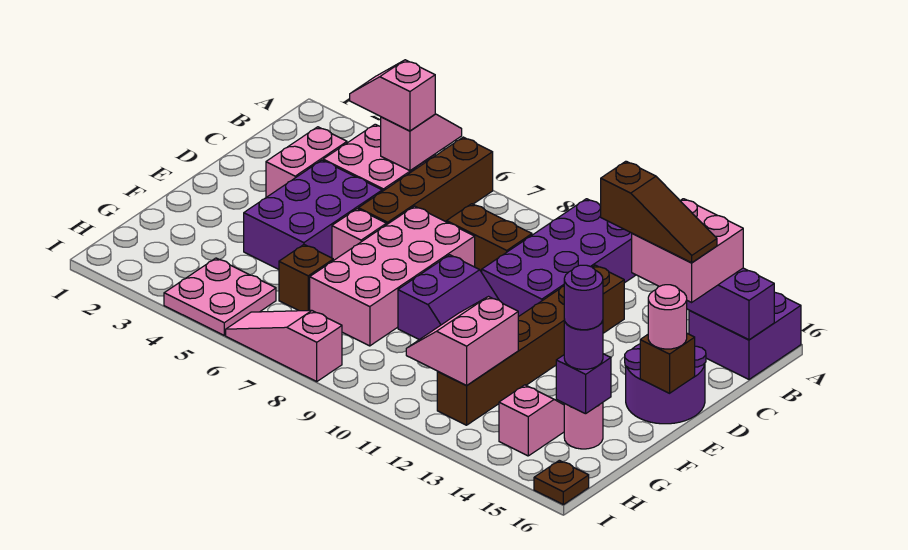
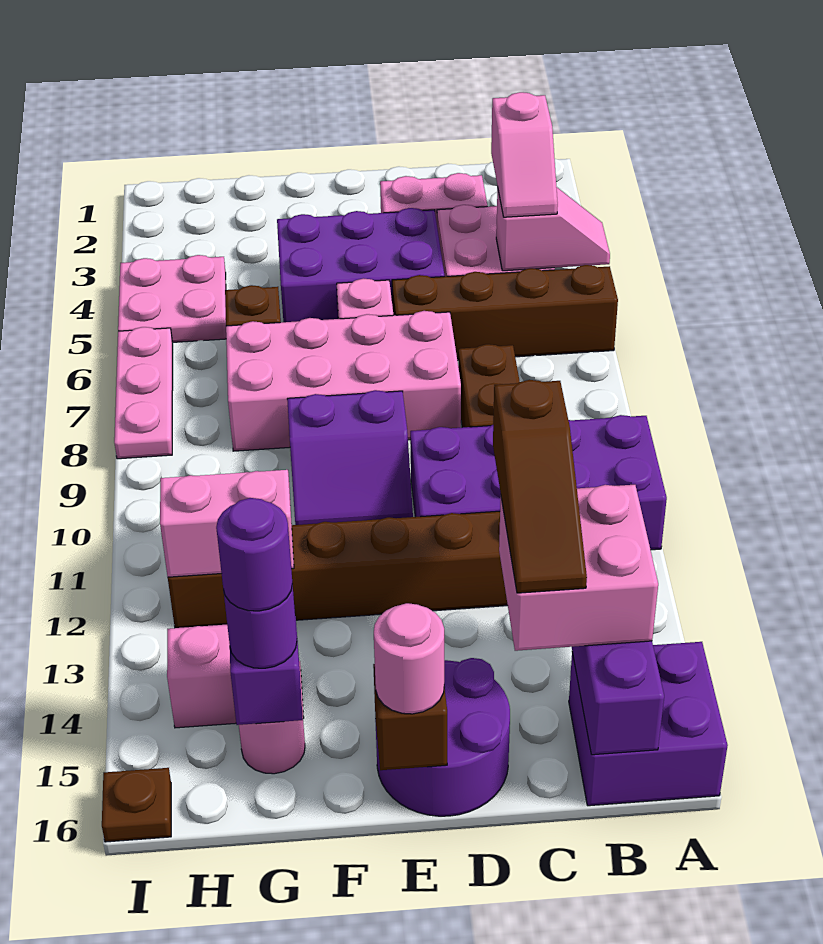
pink slope B4:B5 level 3 top 5 -> pink slope B4:B5 level 3 top 4
pink slope I6:I8 level 1 top 8 -> pink plate I6:I8 level 1

